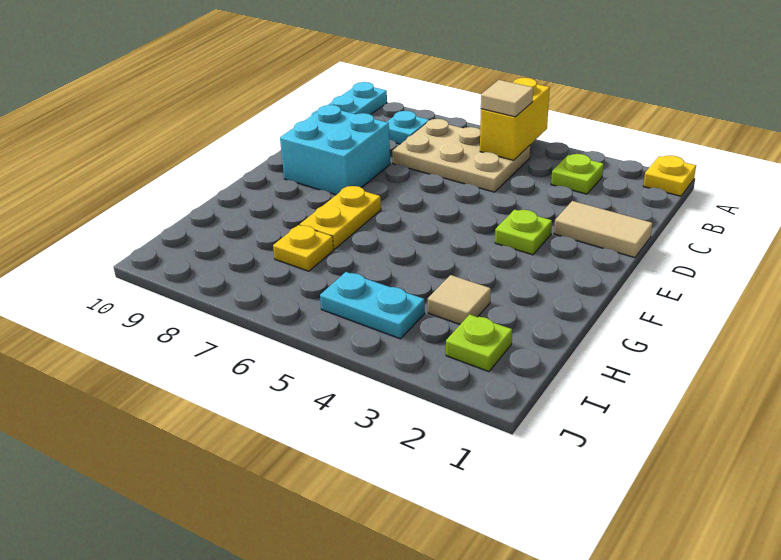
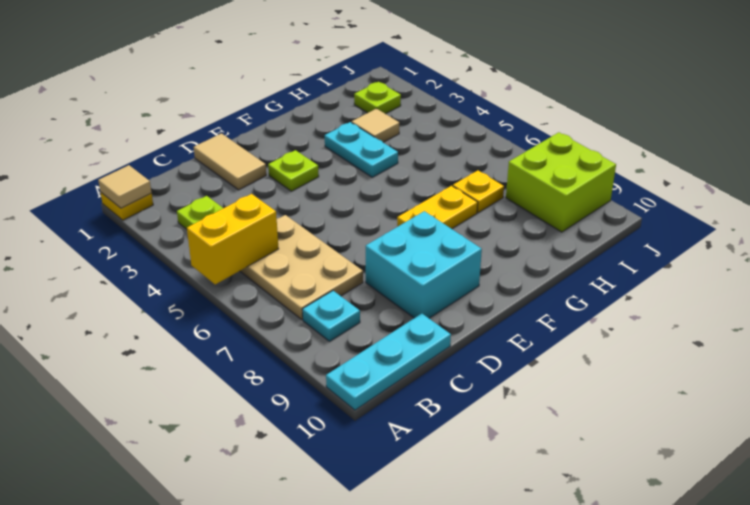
tan tile B5 level 3 -> tan tile A1 level 2
cyan plate I4:I5 level 1 -> cyan plate G3:G4 level 1
none -> lime brick I8:J9 level 1

